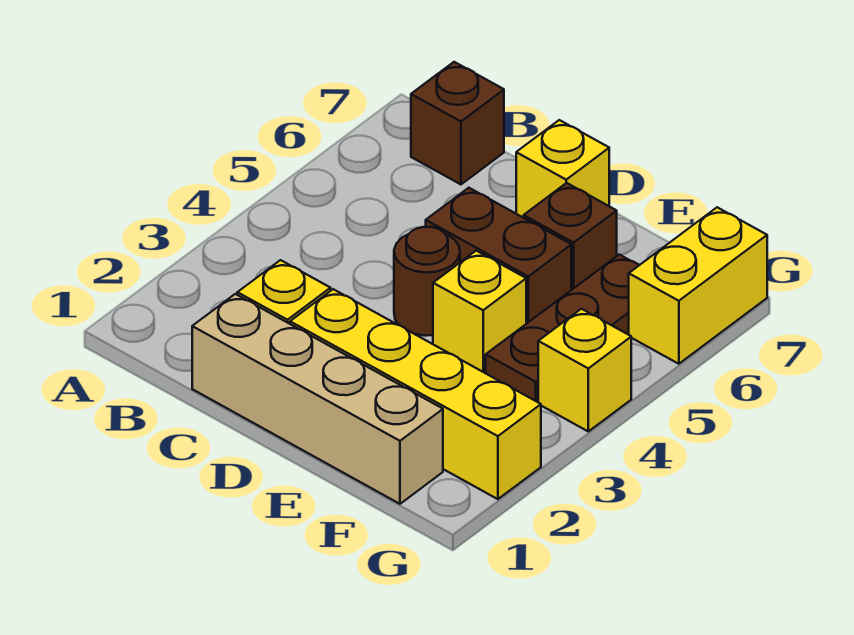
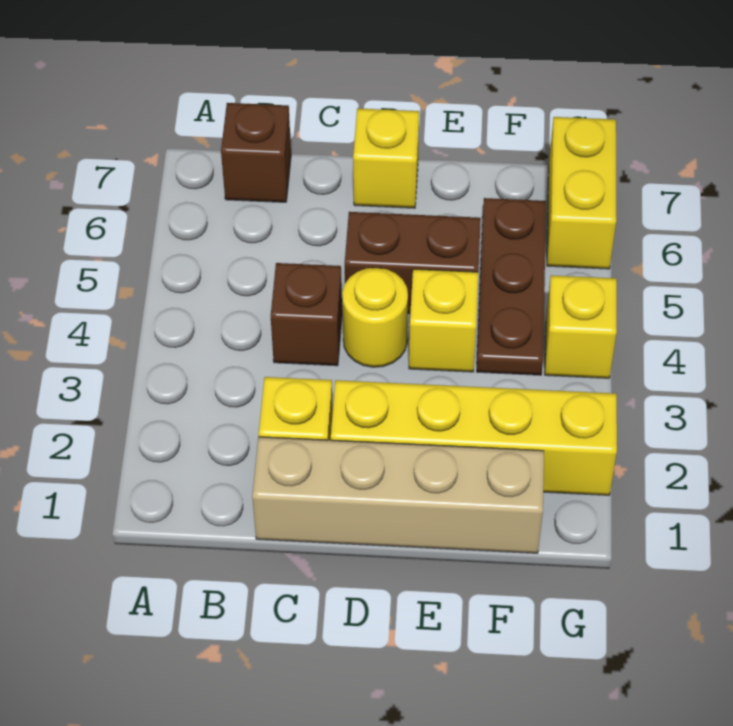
brown round brick D4 level 1 -> yellow round brick D4 level 1
brown brick E6 level 1 -> brown brick C4 level 1

